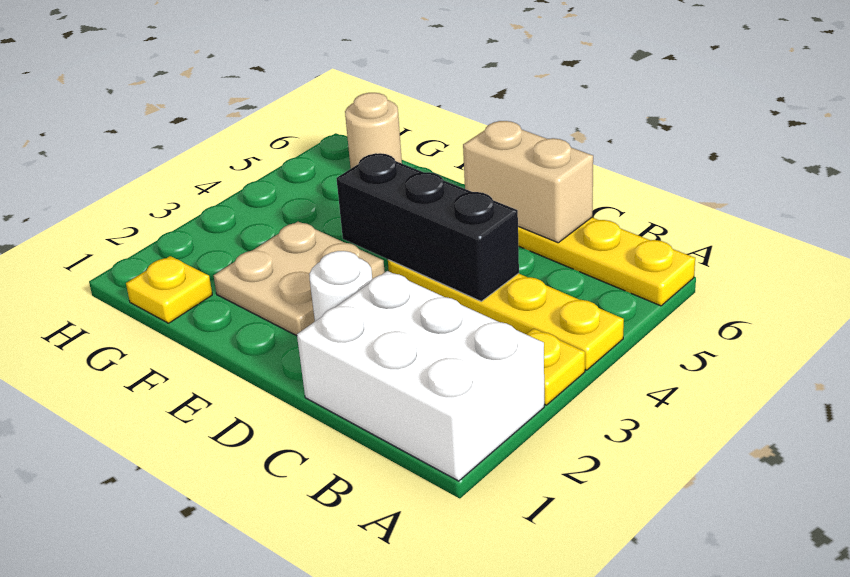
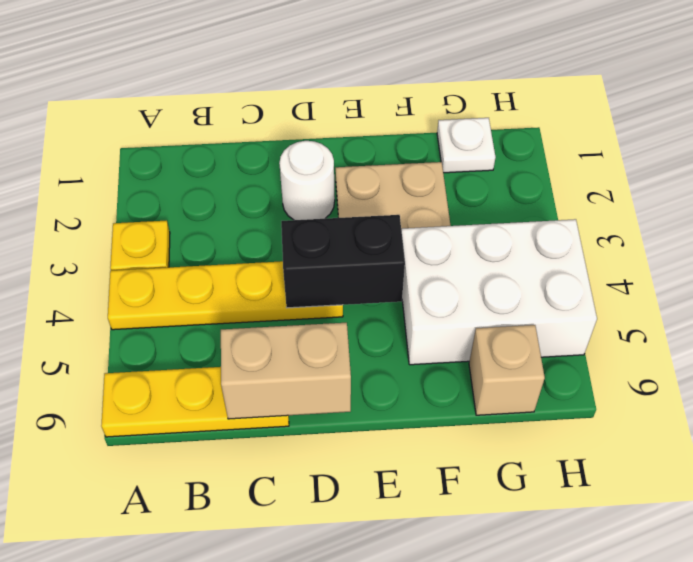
white brick A1:C2 level 1 -> white brick F4:H5 level 1
black brick C4:E4 level 2 -> black brick D4:E4 level 2
yellow plate G1 level 1 -> white plate G1 level 1
tan round brick G6 level 1 -> tan brick G6 level 1

